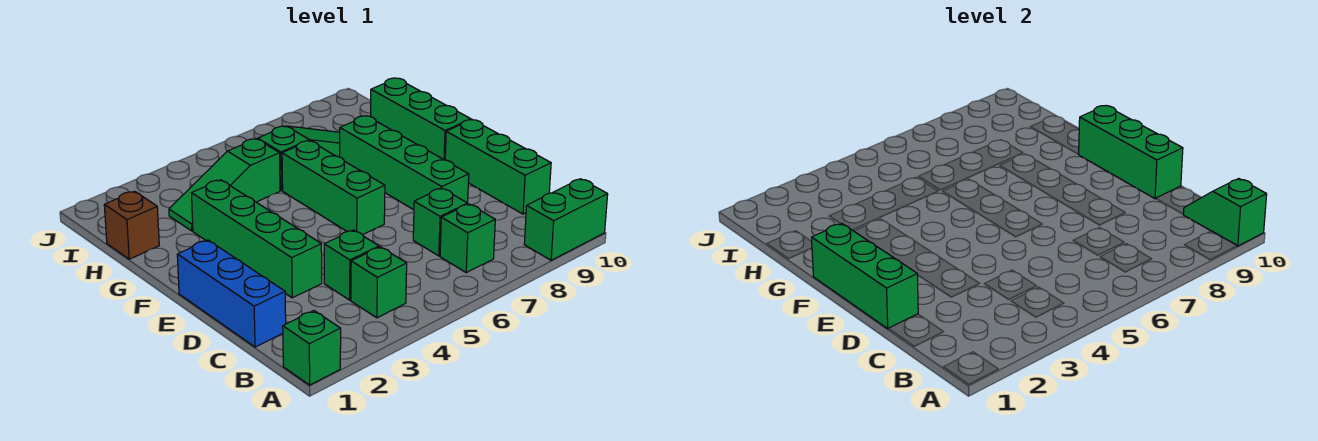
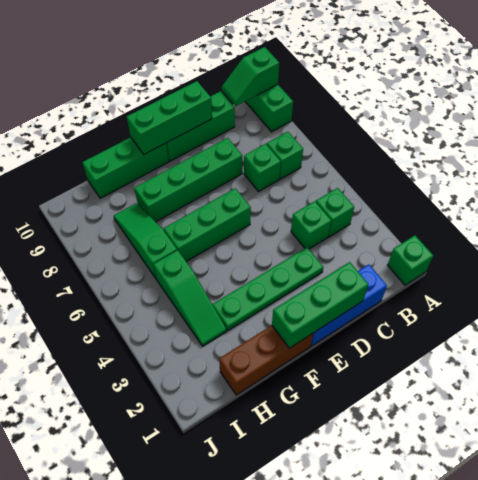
green brick D3:G3 level 1 -> green plate D3:G3 level 1
brown brick H1 level 1 -> brown brick F1:H1 level 1

